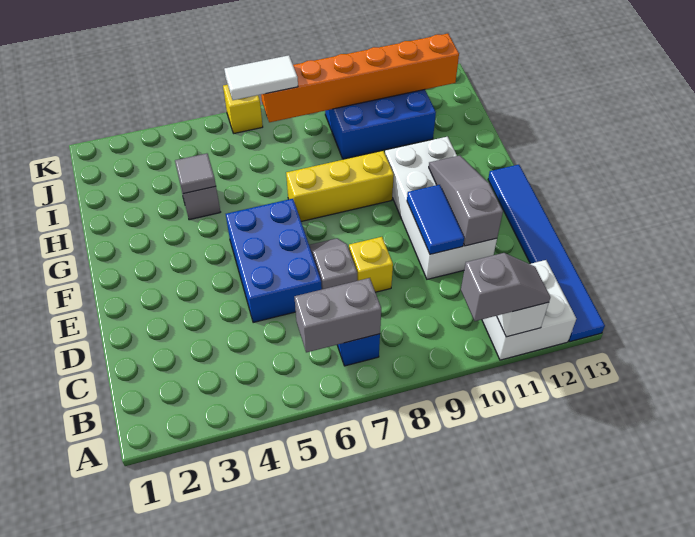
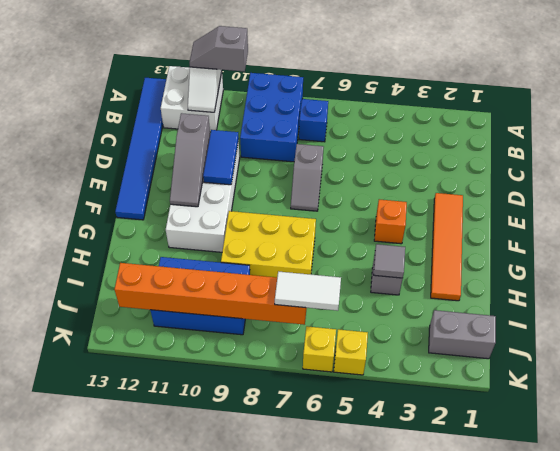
grey brick B6:B7 level 2 -> grey brick J1:J2 level 1
blue brick D5:F6 level 1 -> blue brick A8:C9 level 1
yellow brick D8 level 1 -> yellow brick K5 level 1
none -> orange tile E2:H2 level 1
none -> orange brick F4 level 1
yellow brick G7:G9 level 1 -> yellow brick G7:H9 level 1

